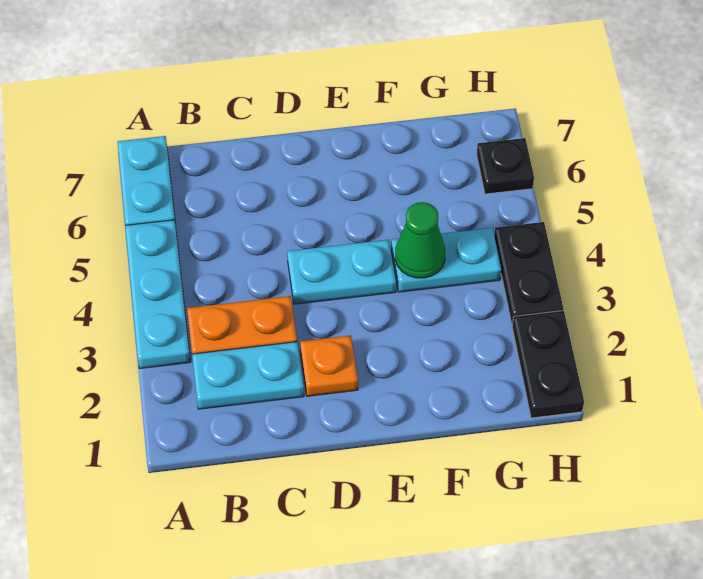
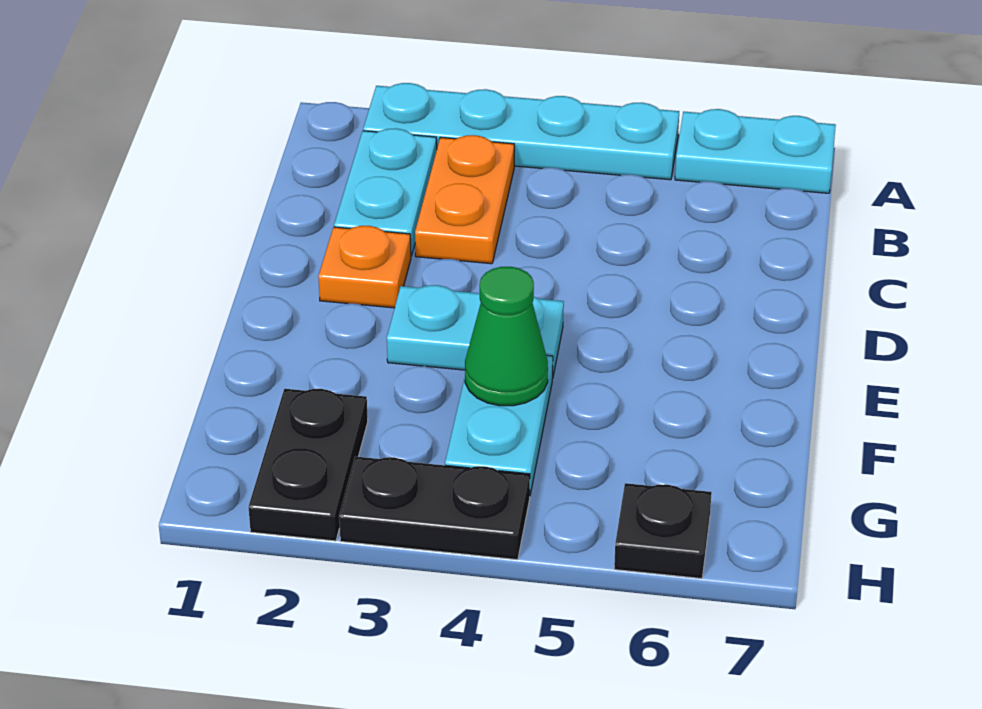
cyan plate A3:A5 level 1 -> cyan plate A2:A5 level 1
cyan plate D4:E4 level 1 -> cyan plate E3:E4 level 1
black plate H1:H2 level 1 -> black plate G2:H2 level 1

